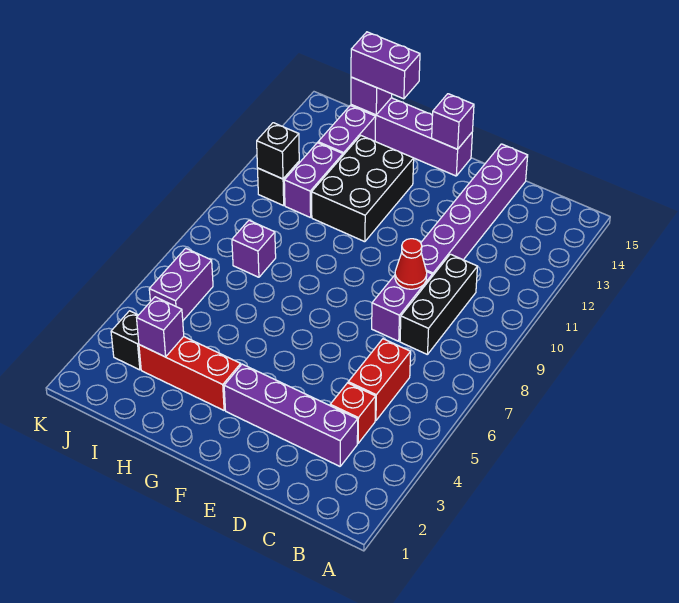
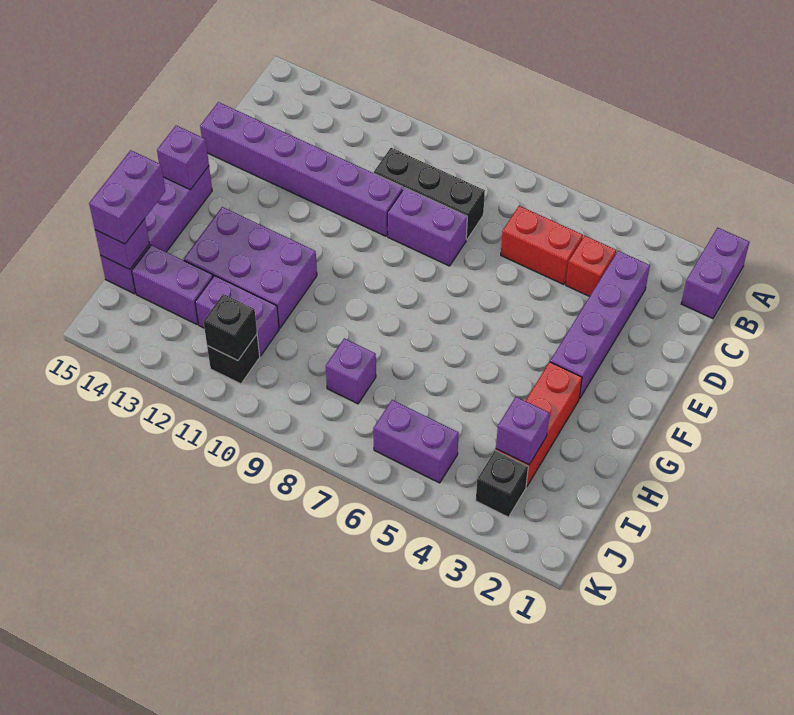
none -> purple brick A1:B1 level 1
red cone D9 level 2 -> none
black brick G11:H13 level 1 -> purple brick G11:H13 level 1

